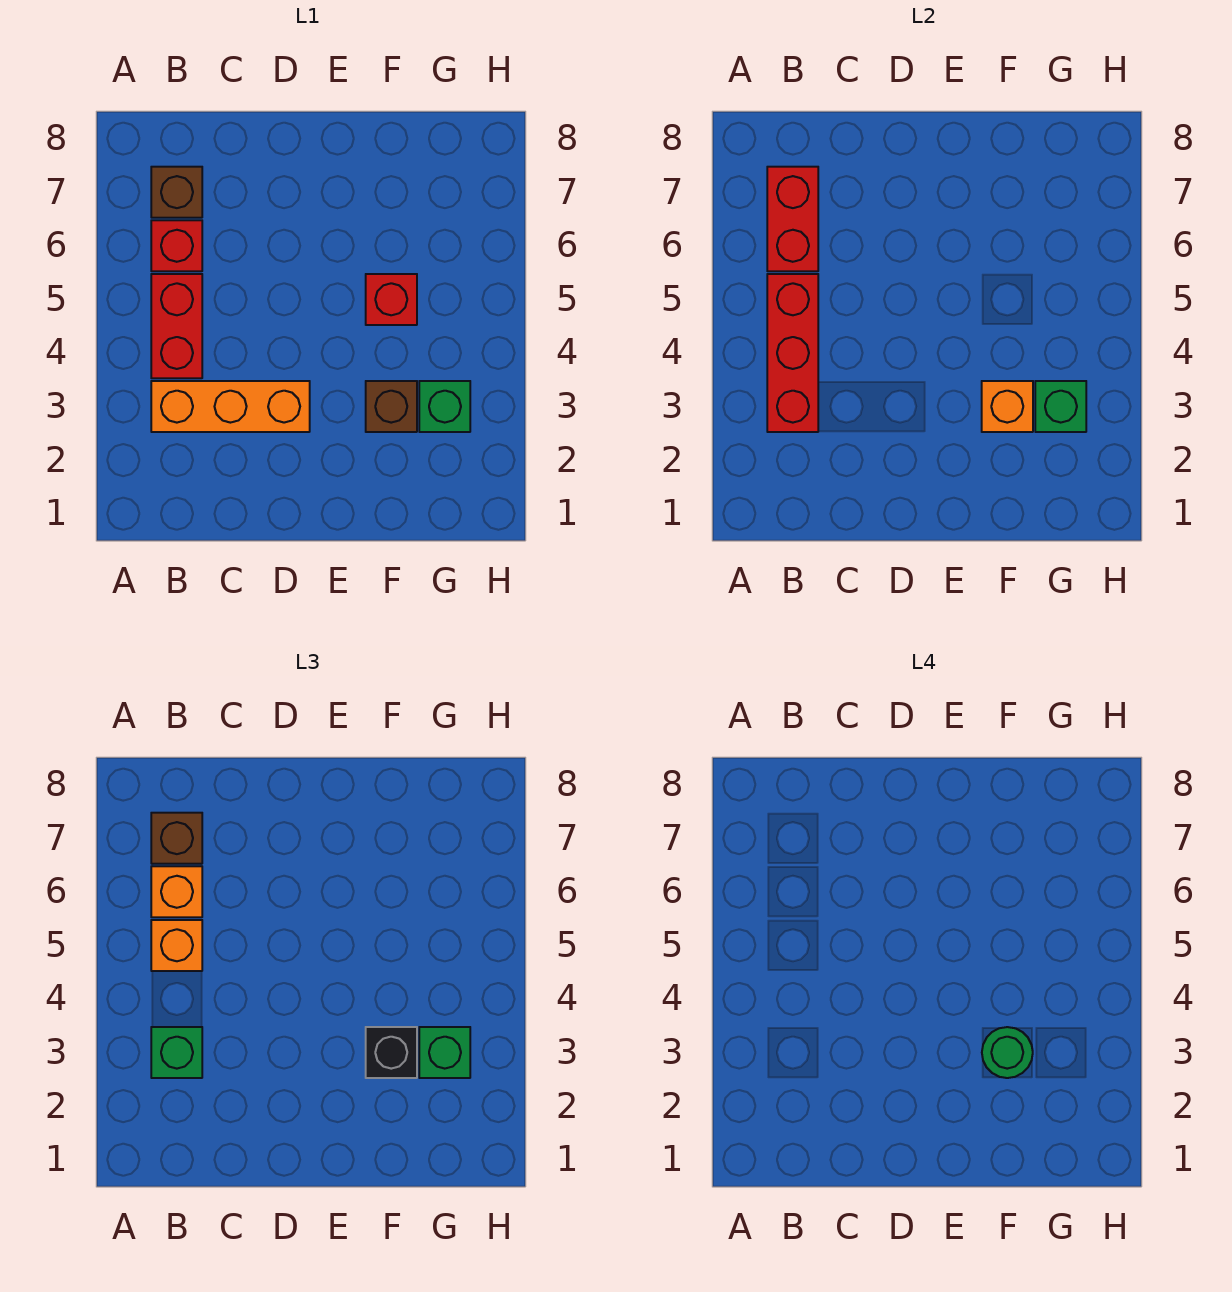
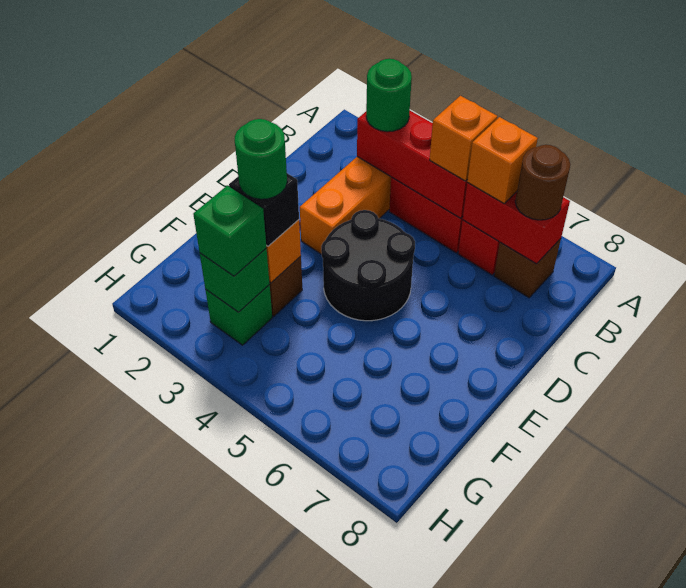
green brick B3 level 3 -> green round brick B3 level 3
brown brick B7 level 3 -> brown round brick B7 level 3
none -> black round brick D4:E5 level 1
red brick F5 level 1 -> none

